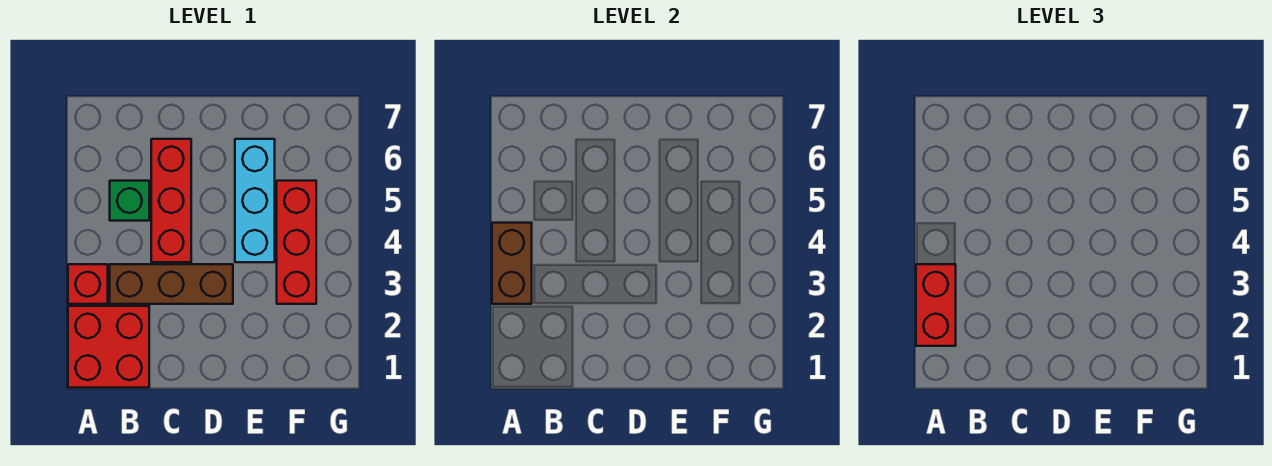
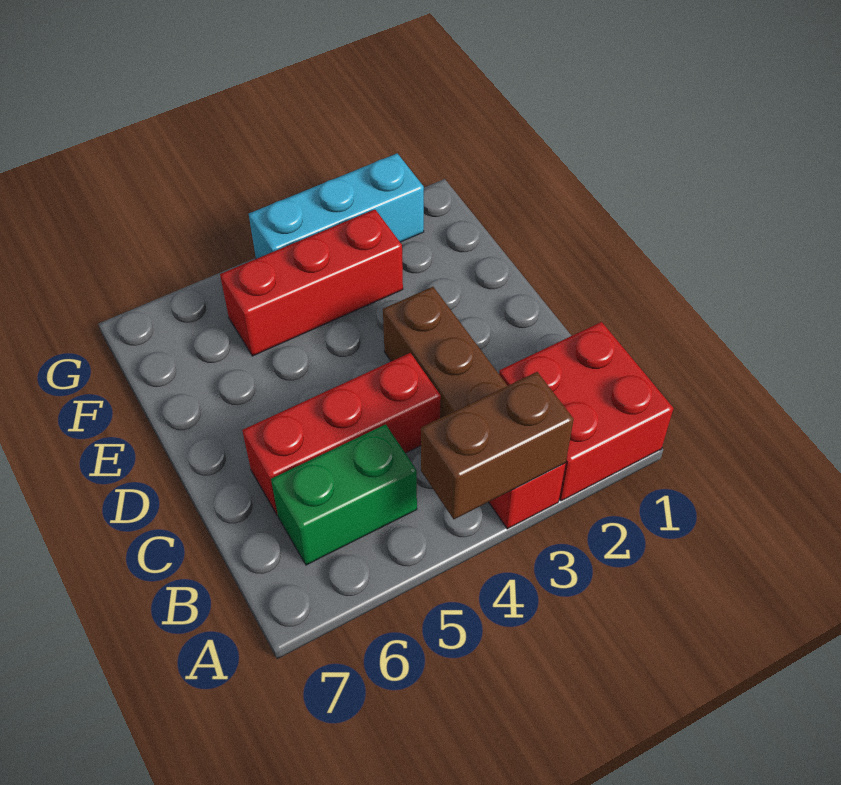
red brick A2:A3 level 3 -> none
green brick B5 level 1 -> green brick B5:B6 level 1
cyan brick E4:E6 level 1 -> cyan brick G2:G4 level 1

